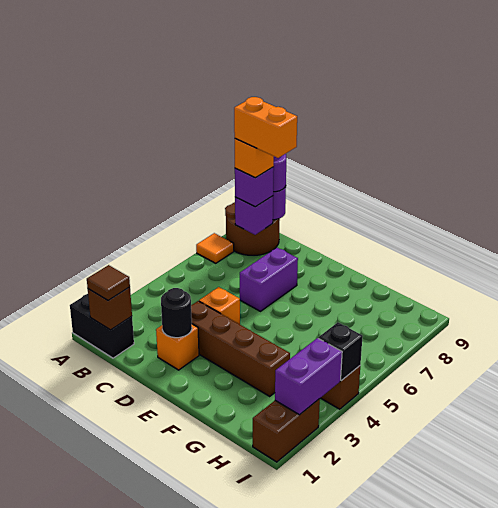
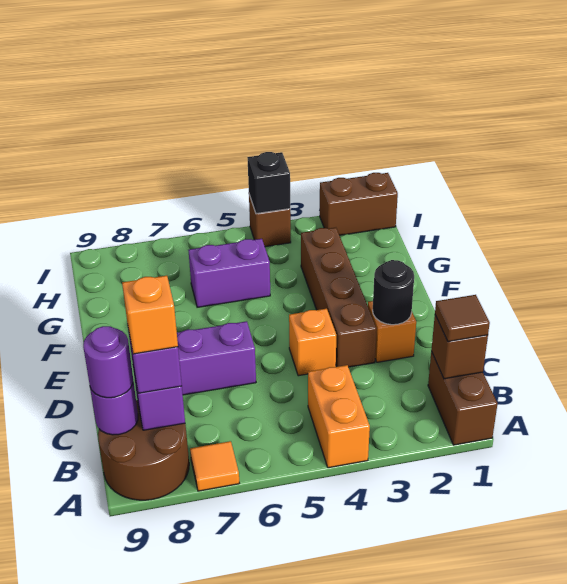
black brick A1:B1 level 1 -> brown brick A1:B1 level 1
orange brick B8:C8 level 5 -> orange brick A4:B4 level 1
purple brick I2:I3 level 2 -> purple brick G5:G6 level 1

